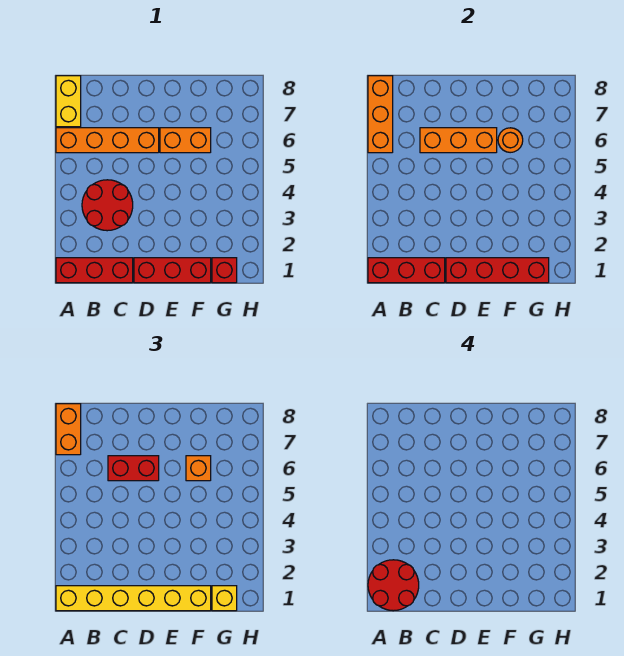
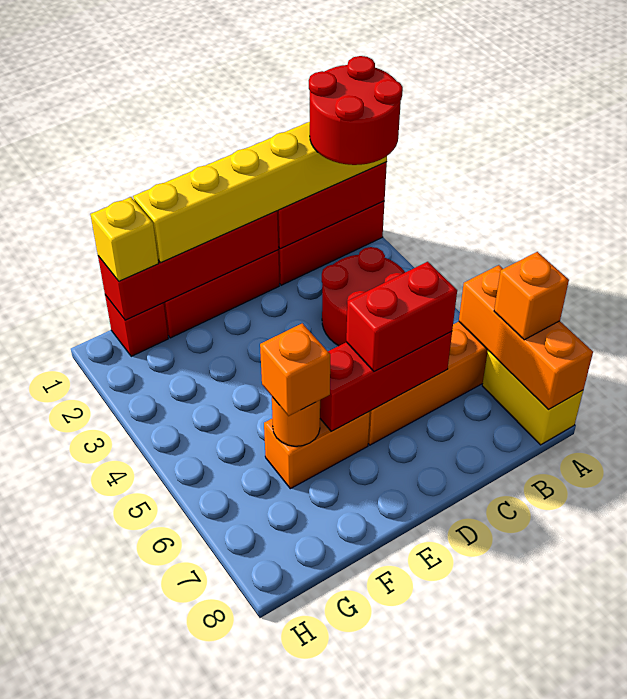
orange brick A7:A8 level 3 -> orange brick A7 level 3
orange brick C6:E6 level 2 -> red brick C6:E6 level 2

